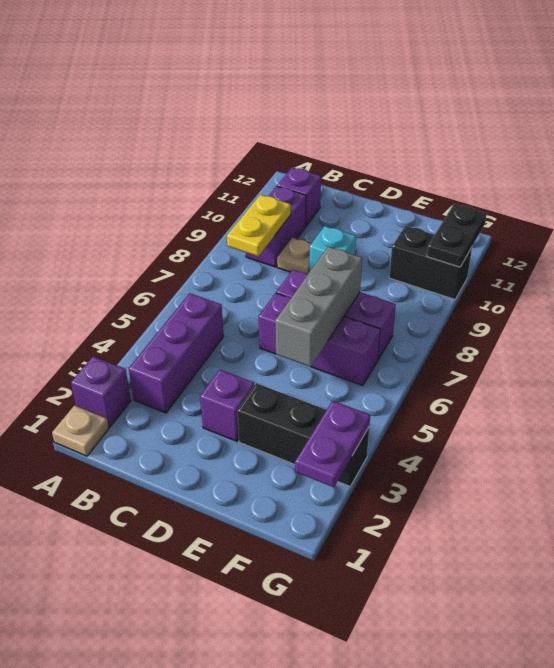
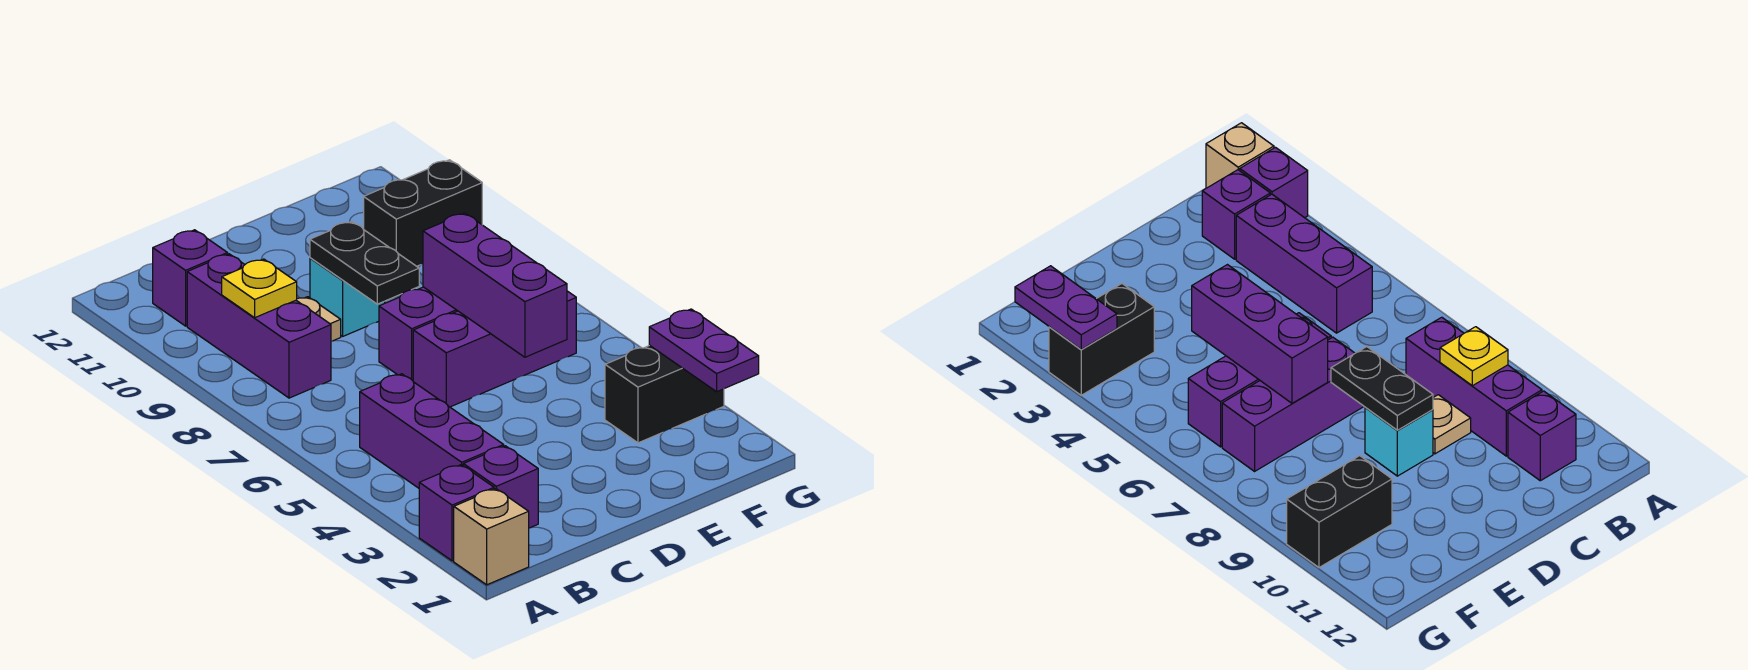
tan plate A1 level 1 -> tan brick A1 level 1
yellow plate B8:B9 level 2 -> yellow plate B9 level 2
purple brick B9:B10 level 1 -> purple brick B8:B10 level 1
purple brick D3 level 1 -> purple brick B2 level 1
black brick E3:G3 level 1 -> black brick F3:G3 level 1
grey brick E5:E7 level 2 -> purple brick E5:E7 level 2
black plate G10:G11 level 2 -> black plate D8:D9 level 2

